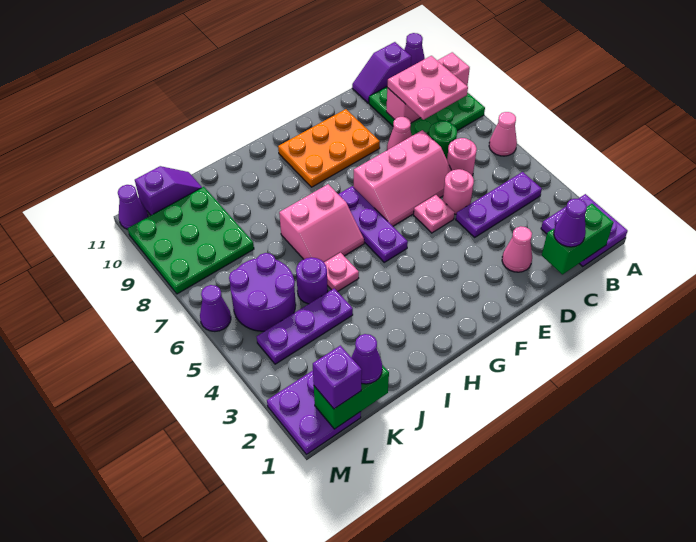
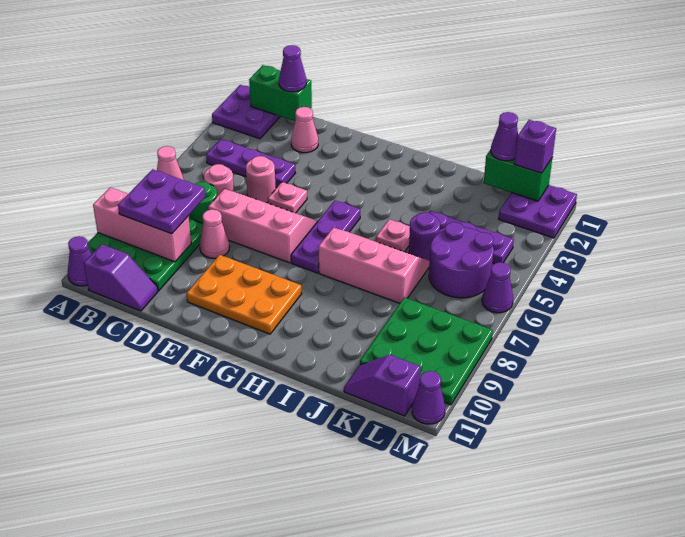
pink plate B8:C9 level 3 -> purple plate B8:C9 level 3
pink slope H6:I7 level 1 top 7 -> pink slope H6:J7 level 1 top 7

